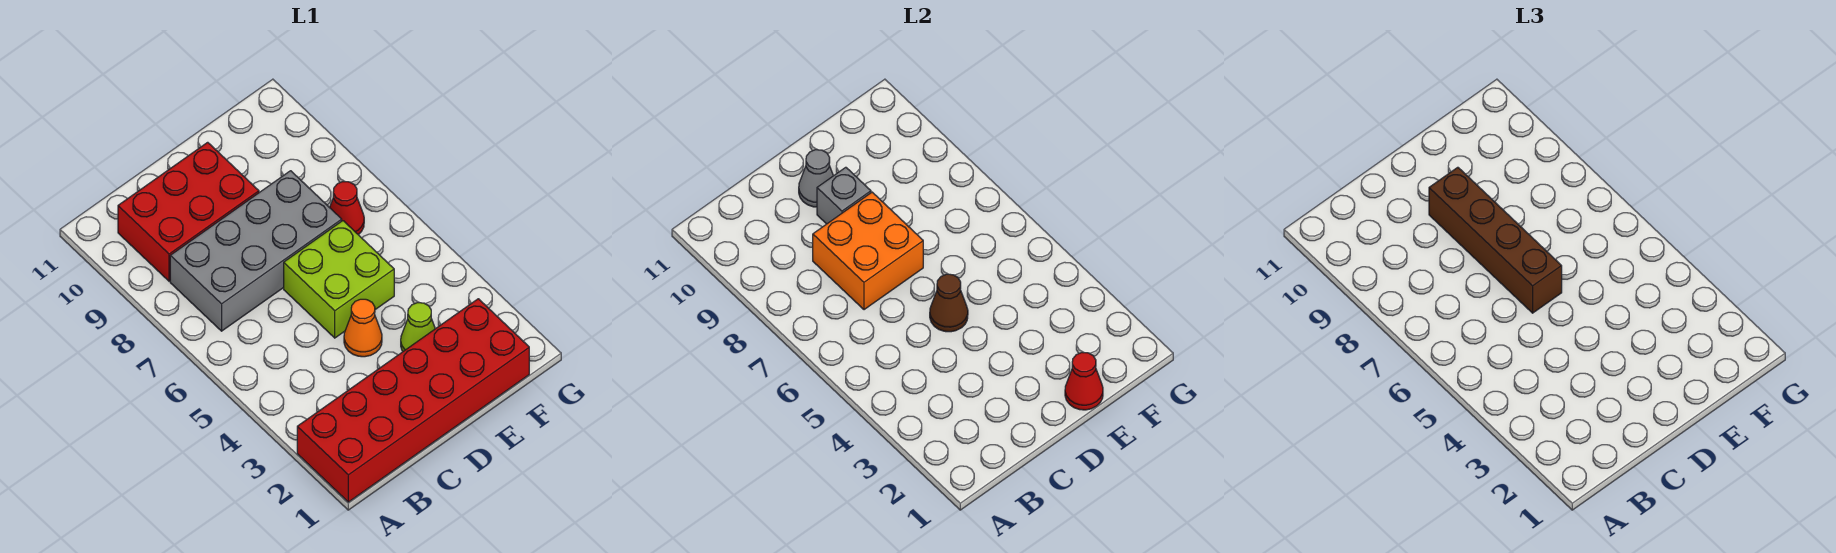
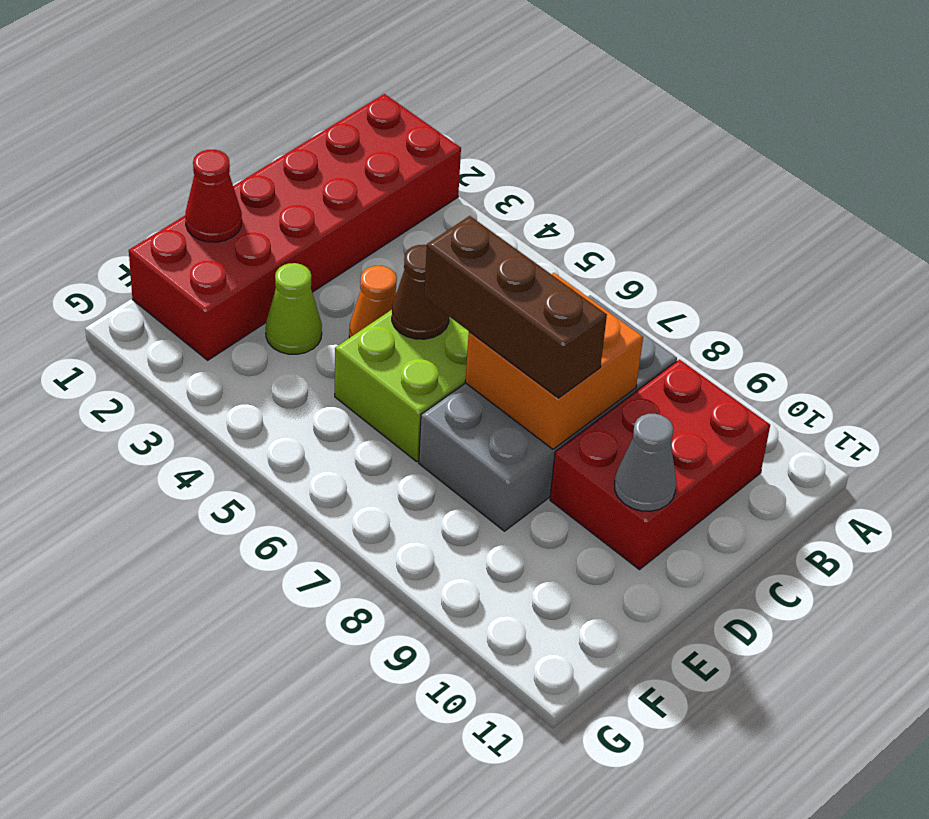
brown brick D6:D9 level 3 -> brown brick D6:D8 level 3
grey brick D9 level 2 -> none
red cone F7 level 1 -> none

